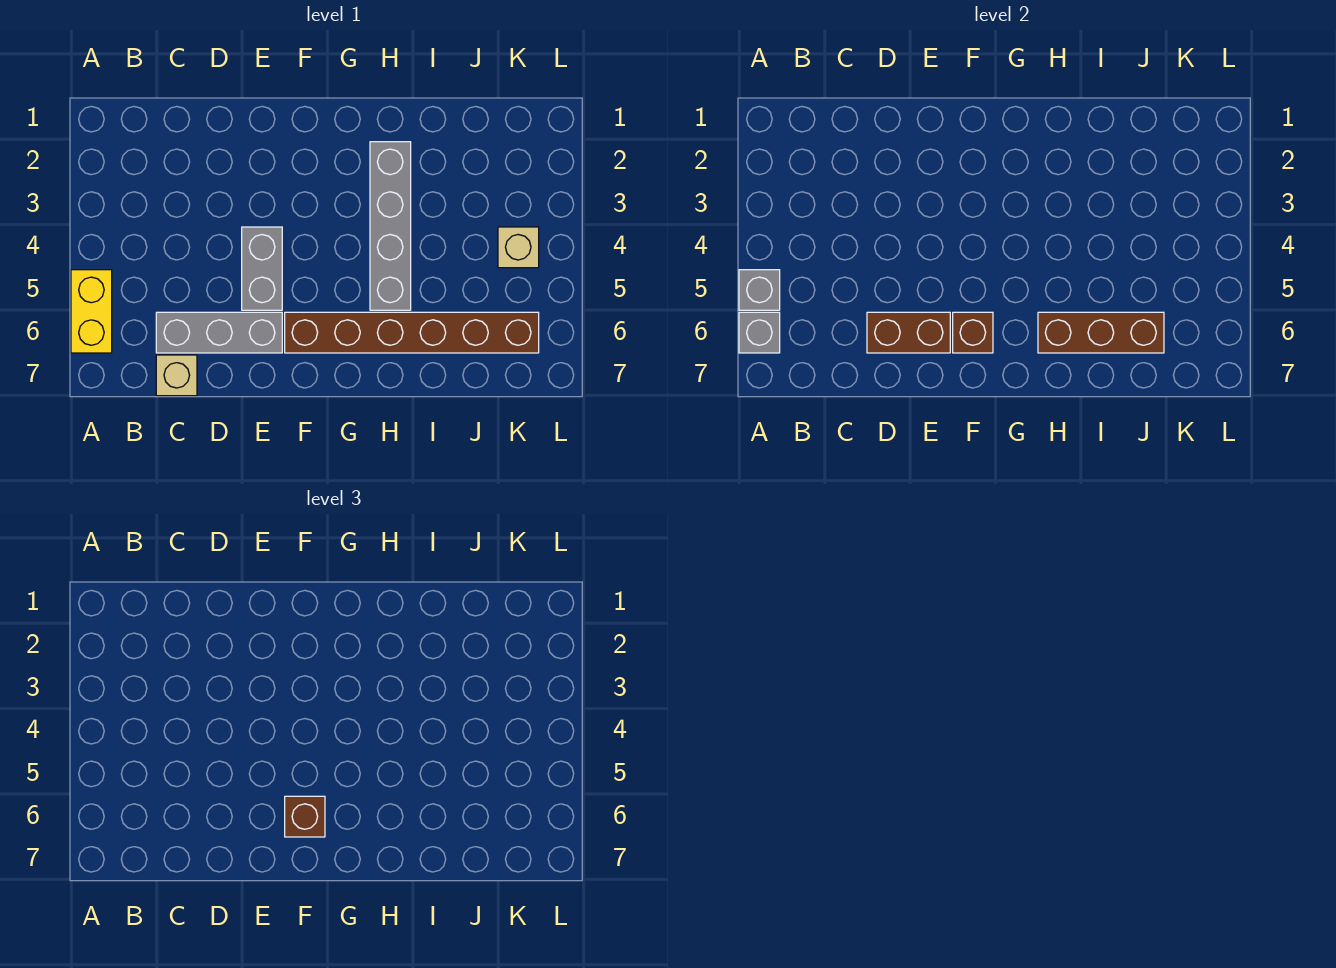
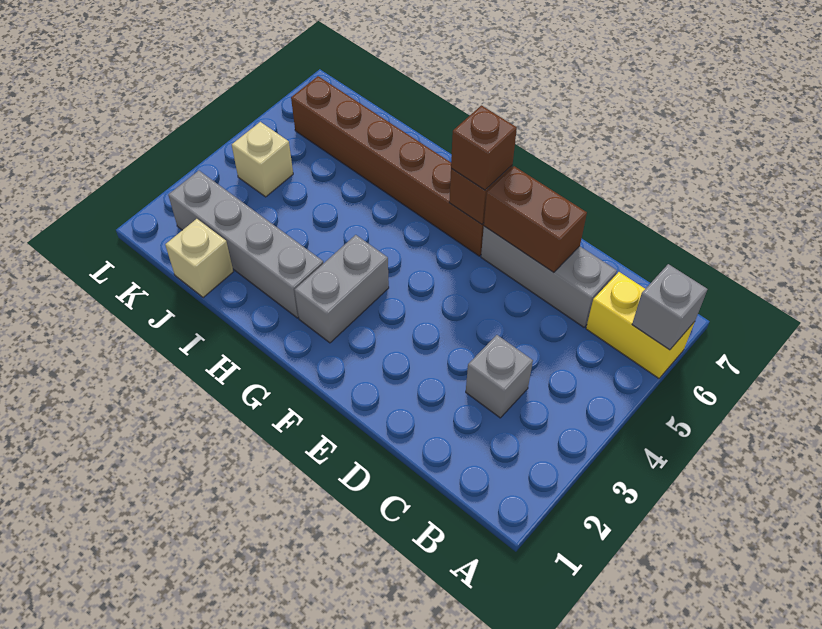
yellow brick A5:A6 level 1 -> yellow brick A6:B6 level 1
grey brick A5 level 2 -> grey brick C3 level 1
tan brick C7 level 1 -> tan brick J1 level 1
grey brick E4:E5 level 1 -> grey brick G2:G3 level 1
grey brick H2:H5 level 1 -> grey brick H2:K2 level 1
brown brick H6:J6 level 2 -> none

